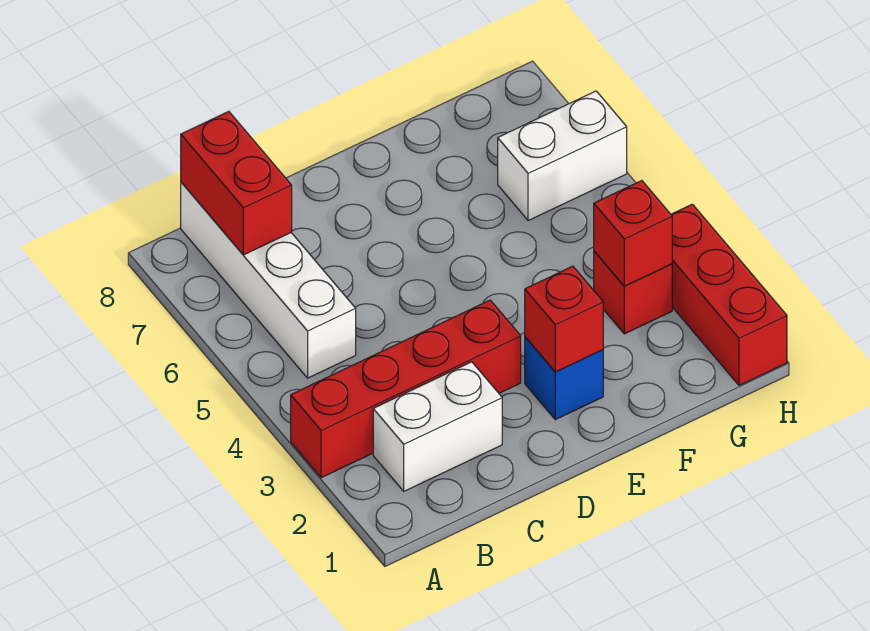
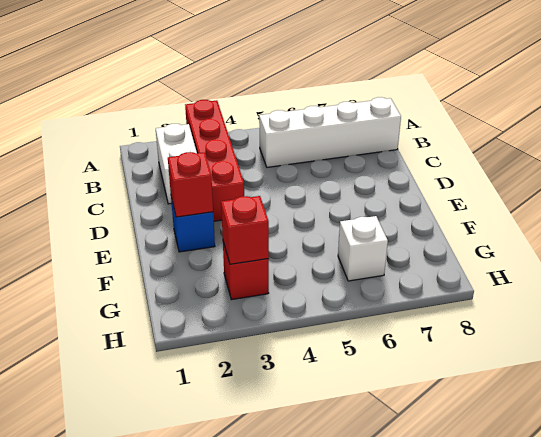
red brick B7:B8 level 2 -> none
white brick G6:H6 level 1 -> white brick G6 level 1
red brick H1:H3 level 1 -> none

